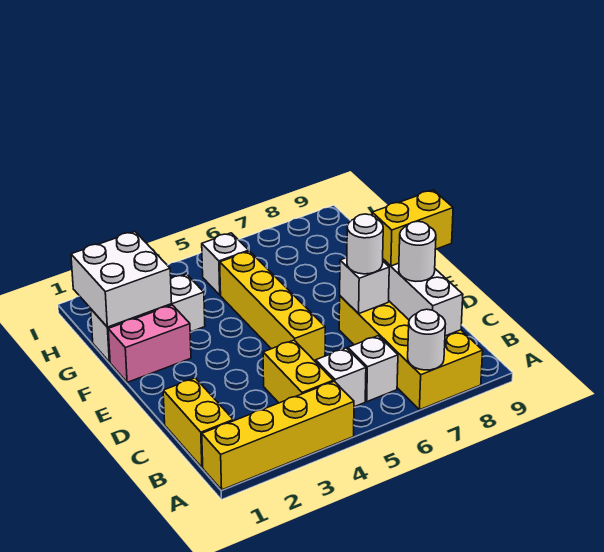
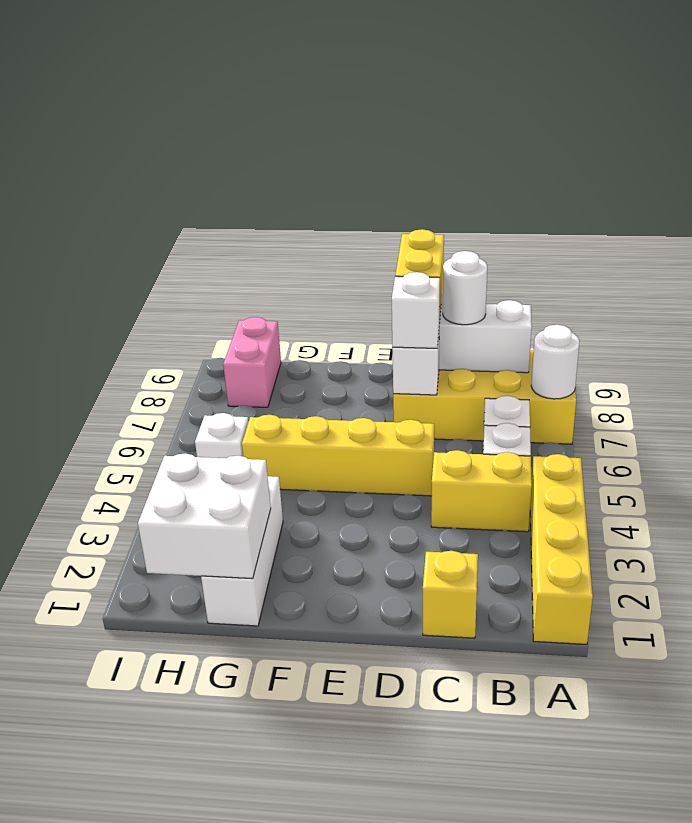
yellow brick B1:C1 level 1 -> yellow brick C1 level 1
white round brick D7 level 3 -> white brick D7 level 3
pink brick F1:F2 level 1 -> pink brick H8:H9 level 1

